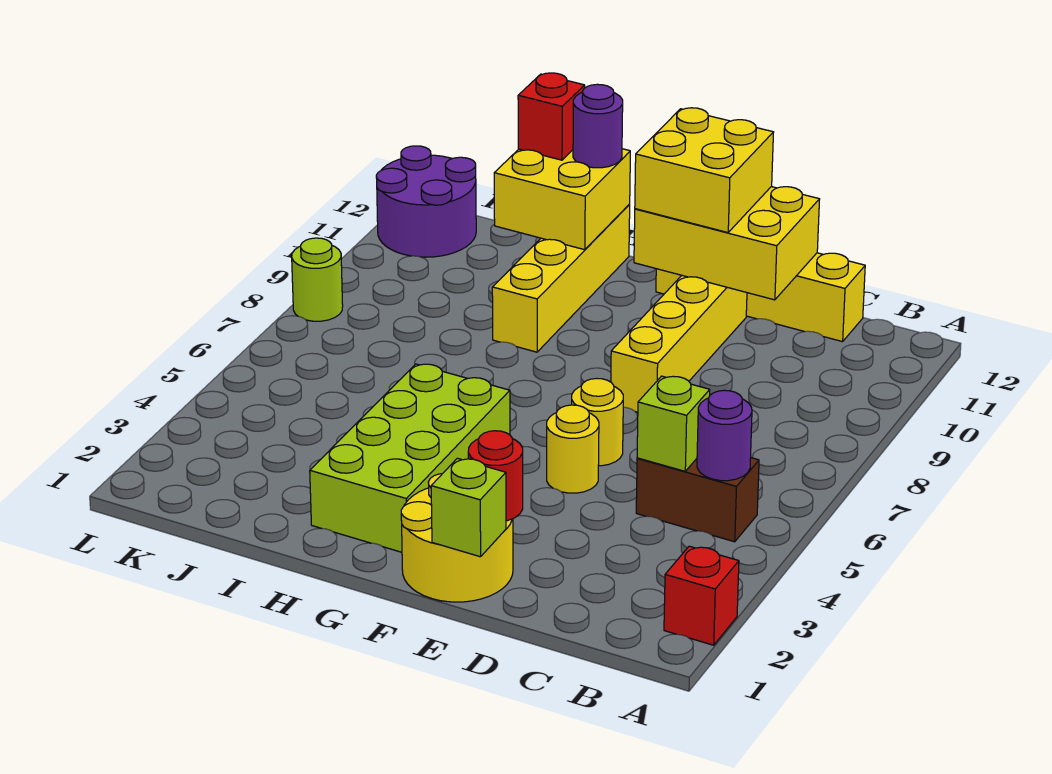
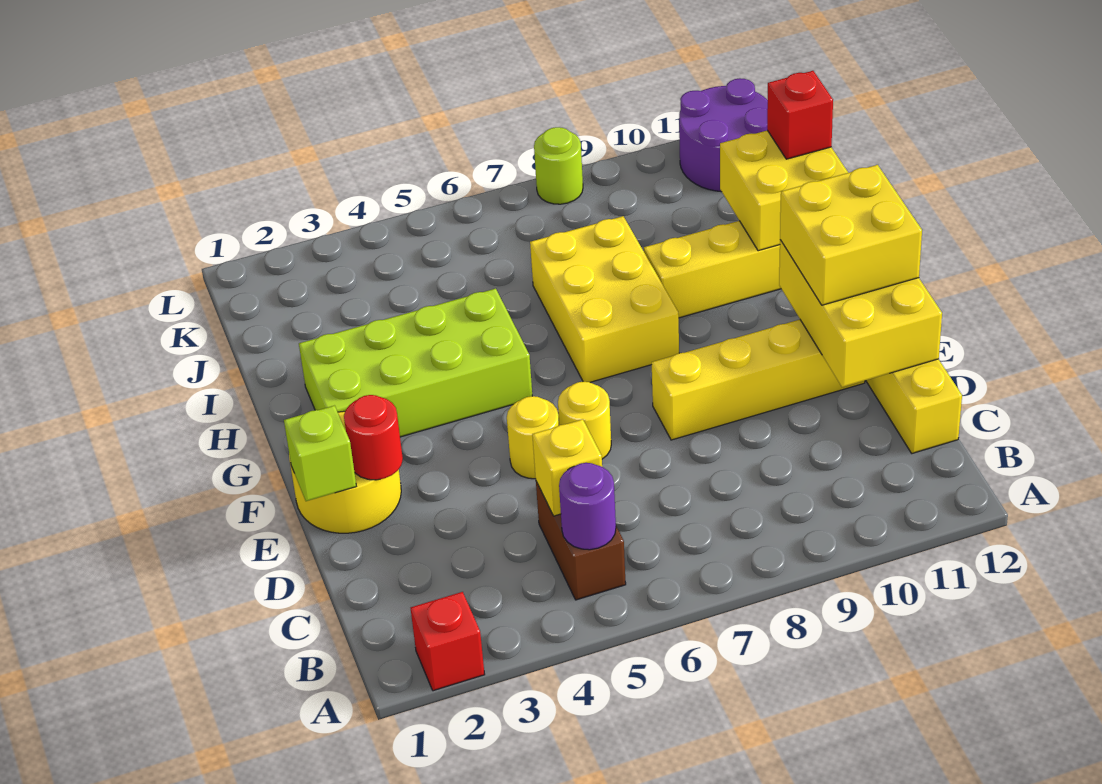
lime brick C5 level 2 -> yellow brick C5 level 2
none -> yellow brick G7:I8 level 1
purple round brick H12 level 3 -> none

